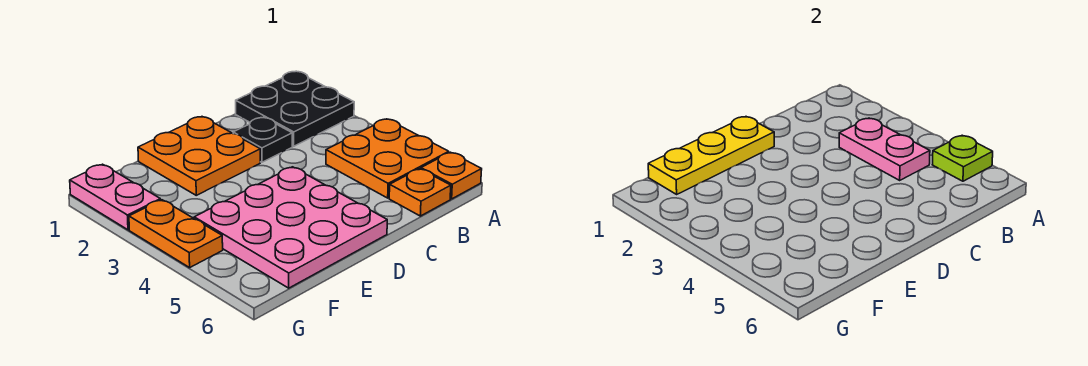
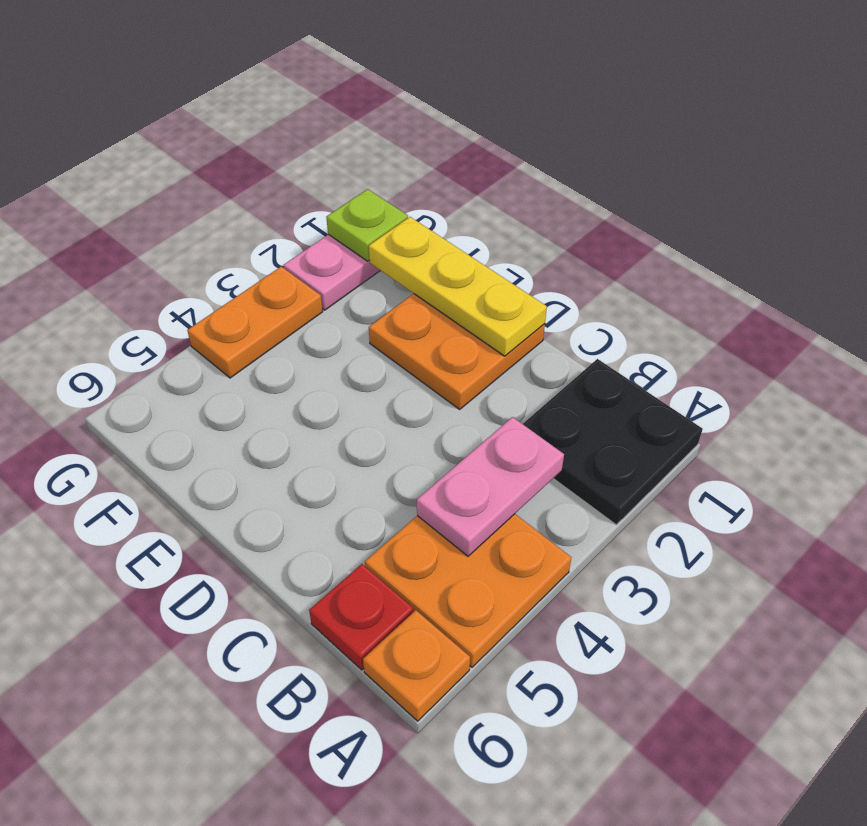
lime plate A5 level 2 -> lime plate G1 level 2
orange plate B6 level 1 -> red plate B6 level 1
black plate C2 level 1 -> none
pink plate D4:F6 level 1 -> none

